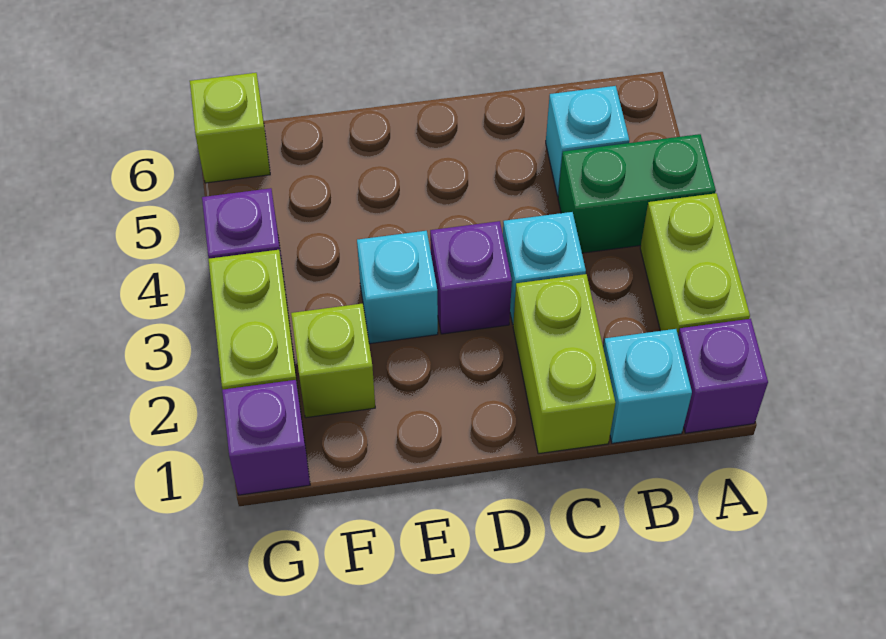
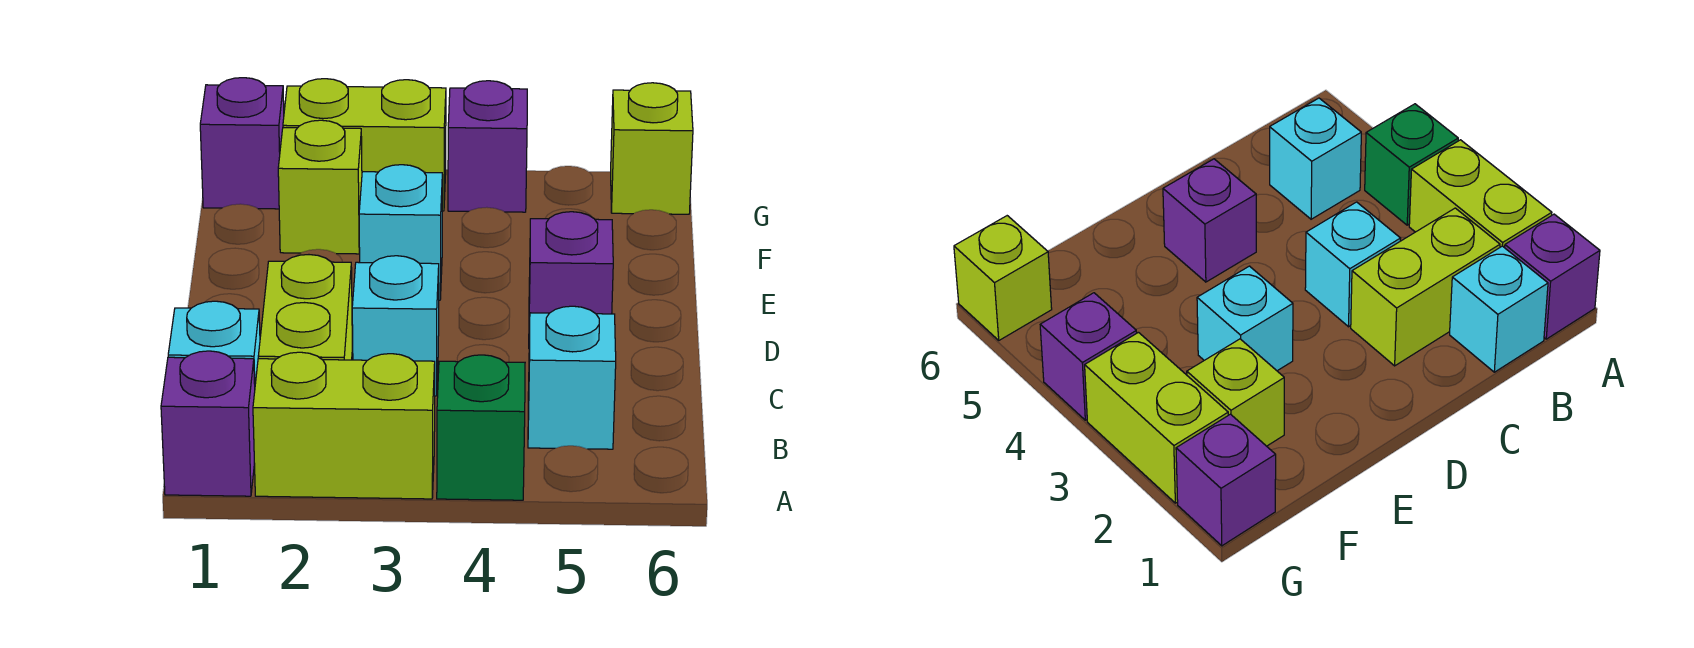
green brick A4:B4 level 1 -> green brick A4 level 1
lime brick C1:C2 level 1 -> lime brick B2:C2 level 1
purple brick D3 level 1 -> purple brick D5 level 1

